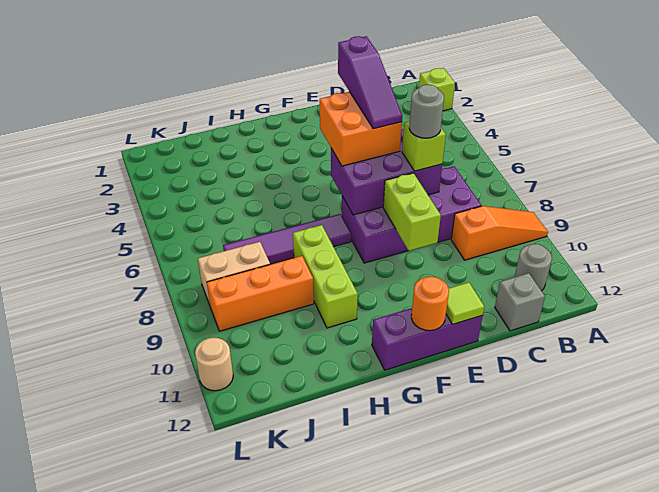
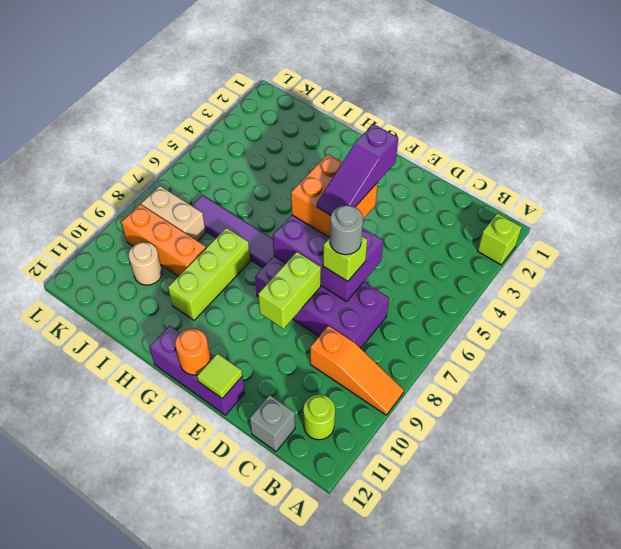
grey round brick B11 level 1 -> lime round brick B11 level 1
tan round brick L11 level 1 -> tan round brick J10 level 1

